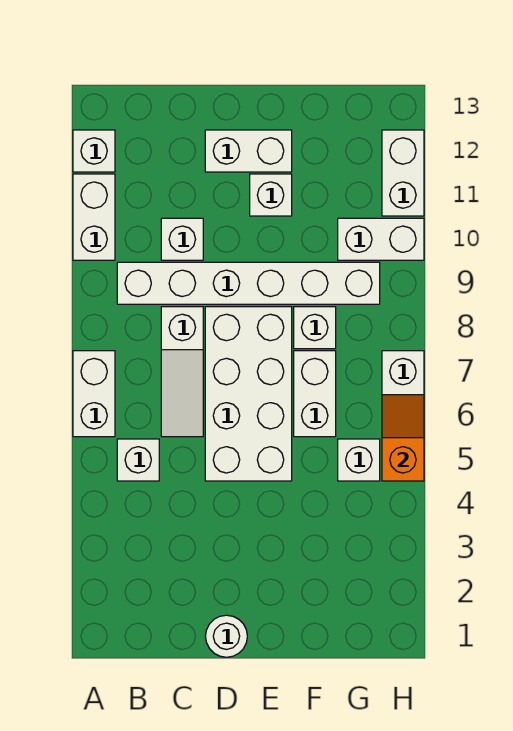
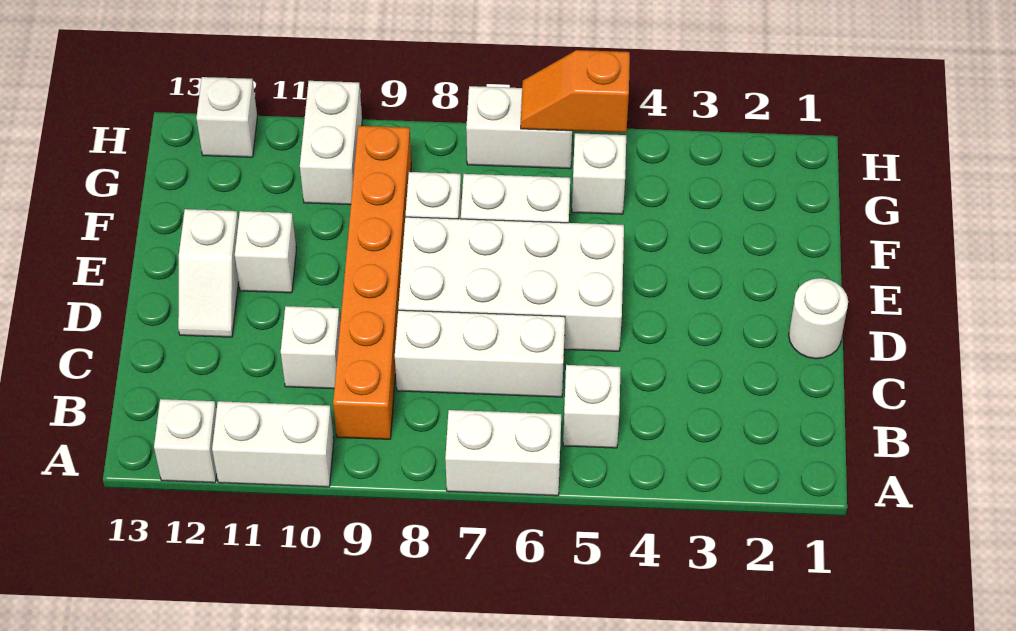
white brick B9:G9 level 1 -> orange brick B9:G9 level 1
white slope C6:C8 level 1 top 8 -> white brick C6:C8 level 1
white brick D12:E12 level 1 -> white slope D12:E12 level 1 top E
white brick H11:H12 level 1 -> white brick H12 level 1

